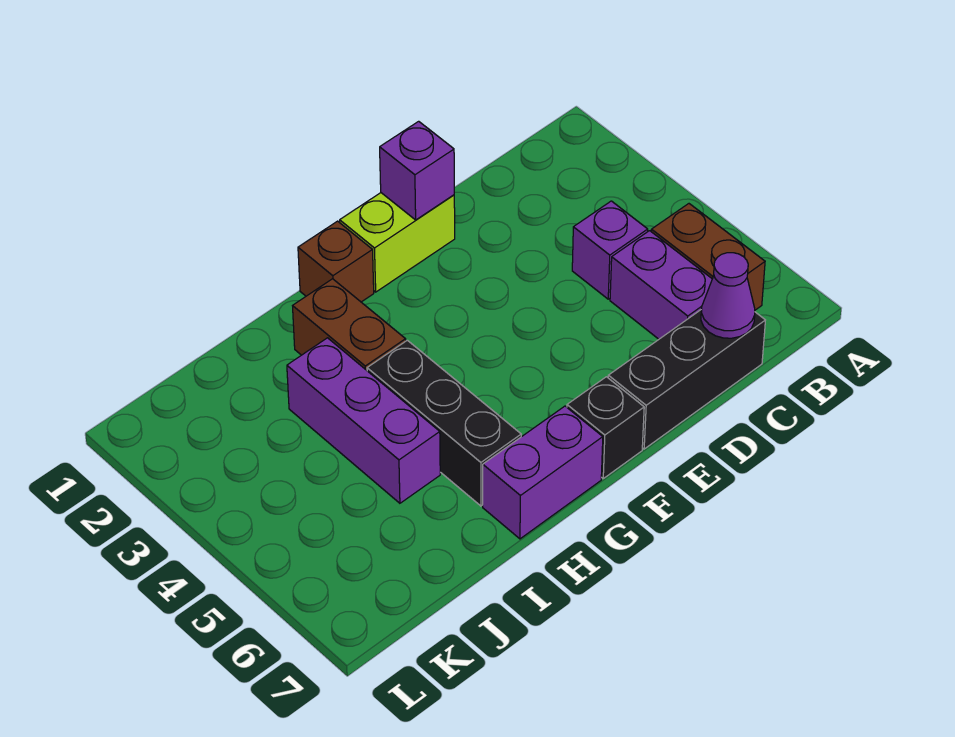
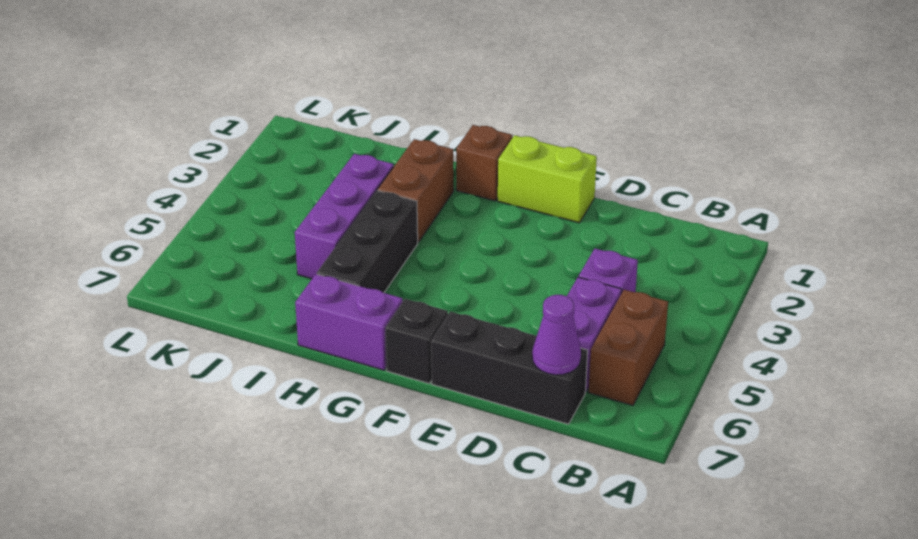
purple brick E1 level 2 -> none

